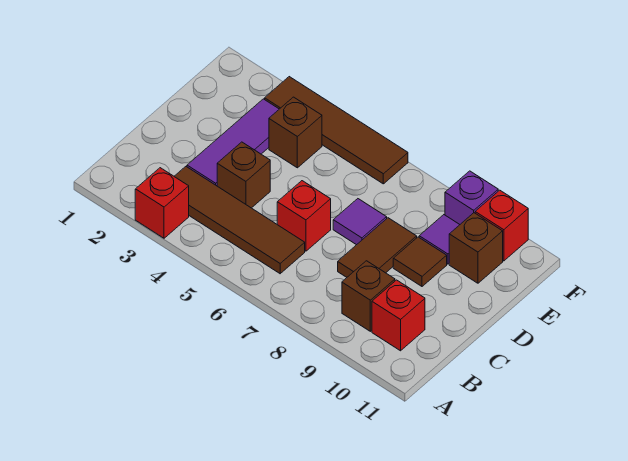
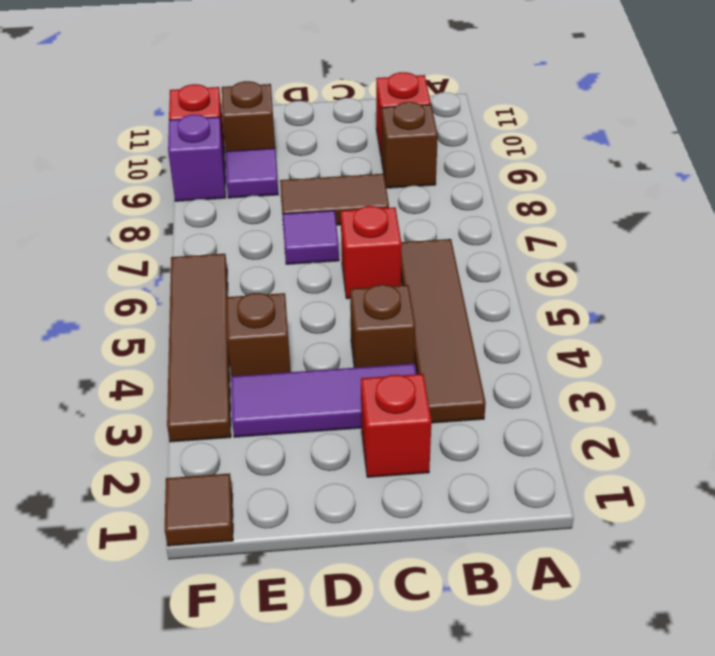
red brick A3 level 1 -> red brick C2 level 1
brown tile D9 level 1 -> brown tile F1 level 1

